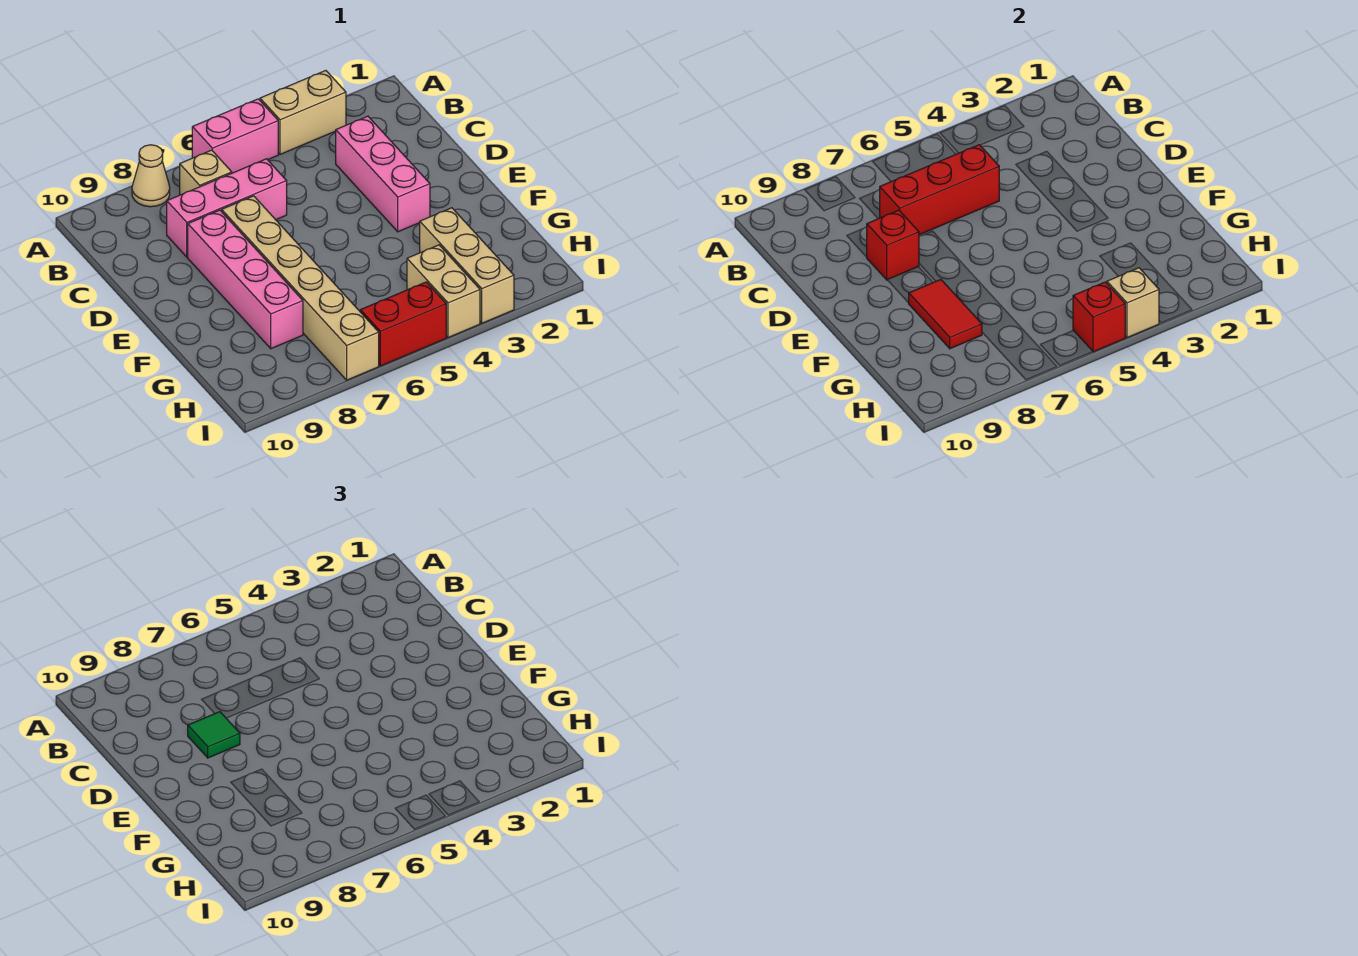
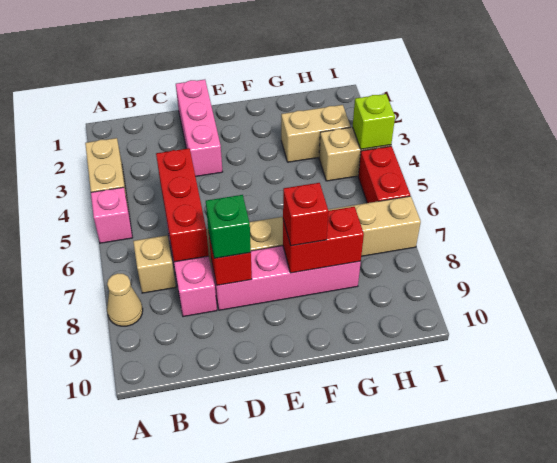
pink brick A5:A6 level 1 -> pink brick A5 level 1
pink brick C3:E3 level 1 -> pink brick D1:D3 level 1
green tile D8 level 3 -> green brick D8 level 3
red tile F8:G8 level 2 -> red brick F8:G8 level 2
tan brick G3:I3 level 1 -> tan brick G3:H3 level 1
tan brick I4 level 2 -> lime brick I4 level 2
red brick I5 level 2 -> red brick F8 level 3

